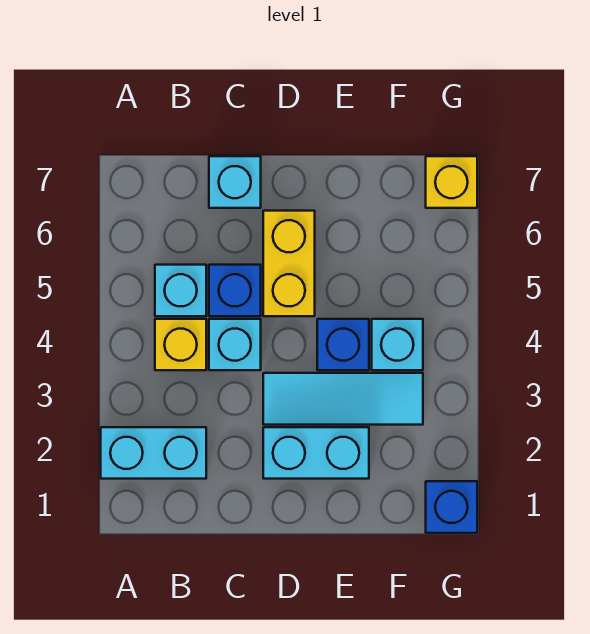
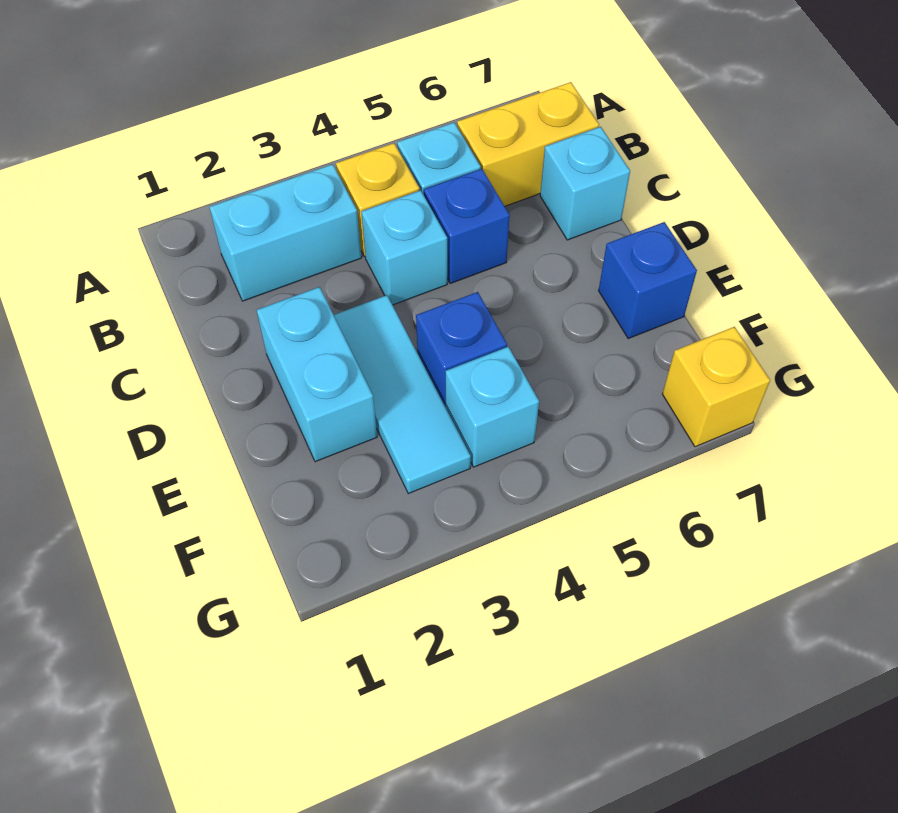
cyan brick A2:B2 level 1 -> cyan brick B2:B3 level 1
yellow brick D5:D6 level 1 -> yellow brick B6:B7 level 1
blue brick G1 level 1 -> blue brick E7 level 1

